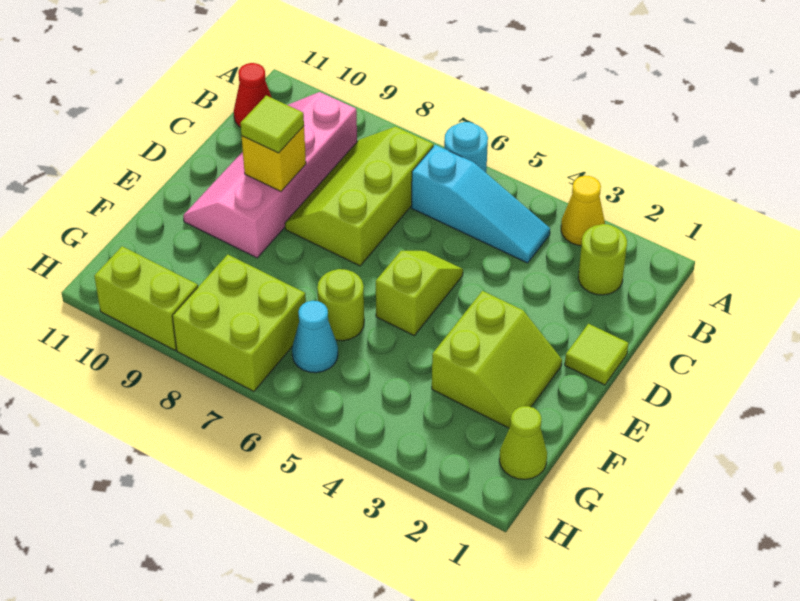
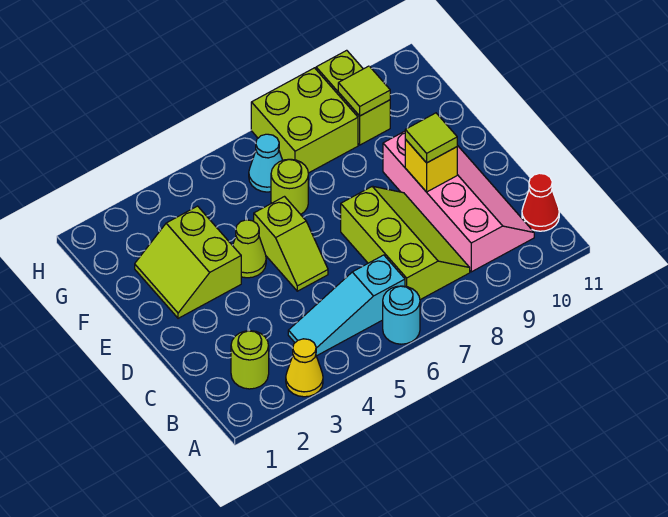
lime tile D1 level 1 -> lime tile G9 level 2
lime cone G1 level 1 -> lime cone E4 level 1
lime brick H9:H10 level 1 -> lime brick G9:H9 level 1

